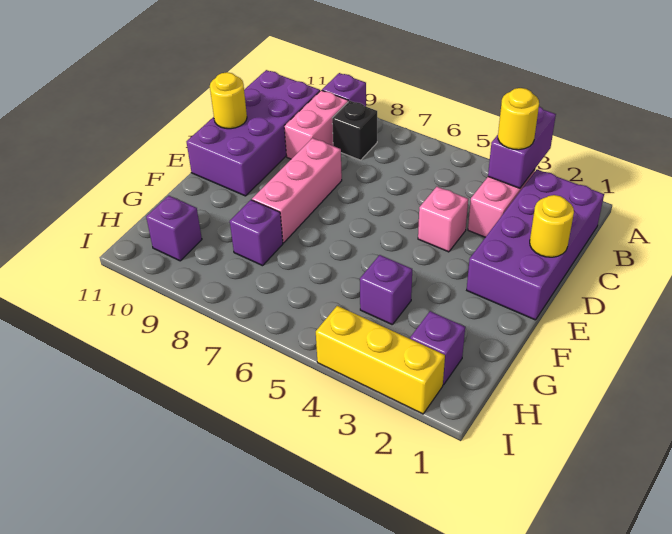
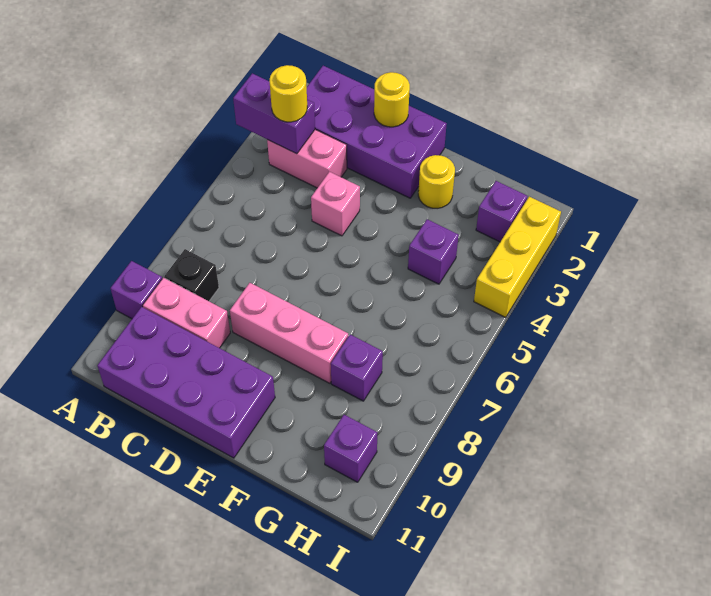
yellow round brick D11 level 2 -> yellow round brick F2 level 1

